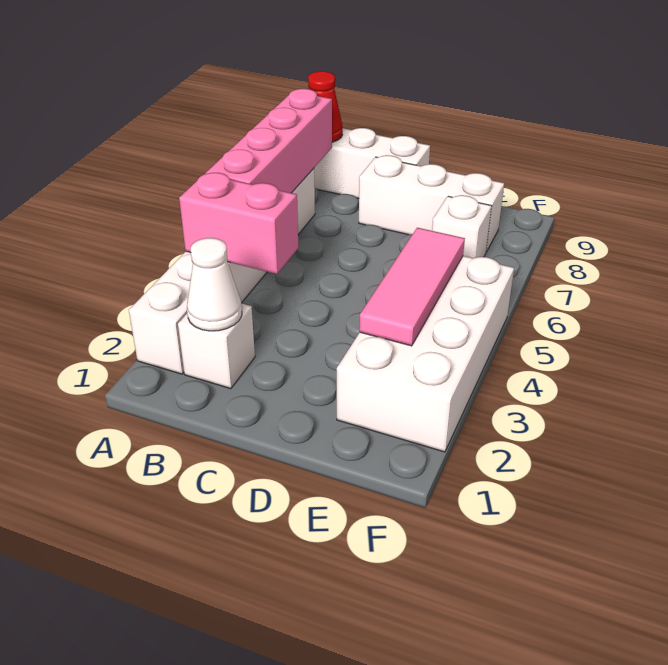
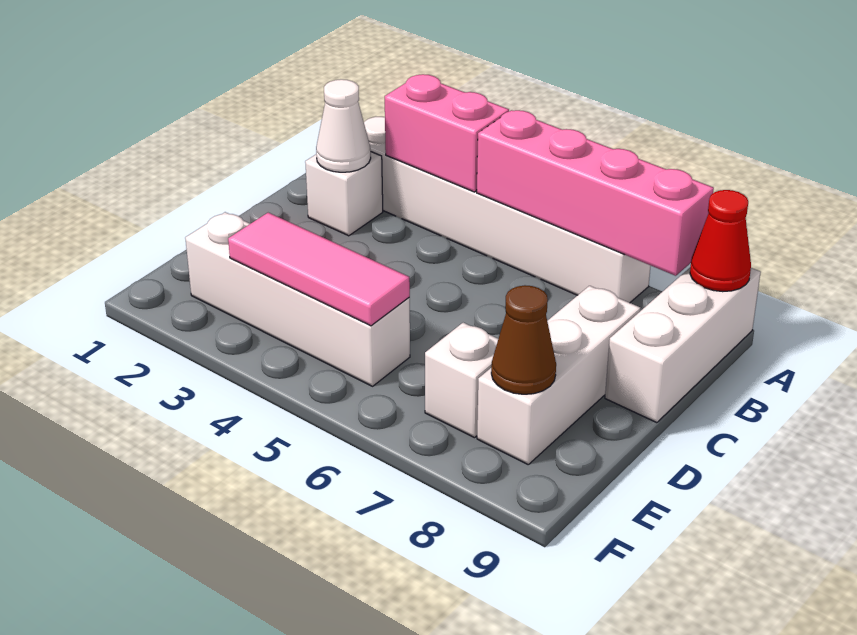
pink brick A4:B4 level 2 -> pink brick A3:A4 level 2
white brick E2:F5 level 1 -> white brick E2:E5 level 1
none -> brown cone E8 level 2

